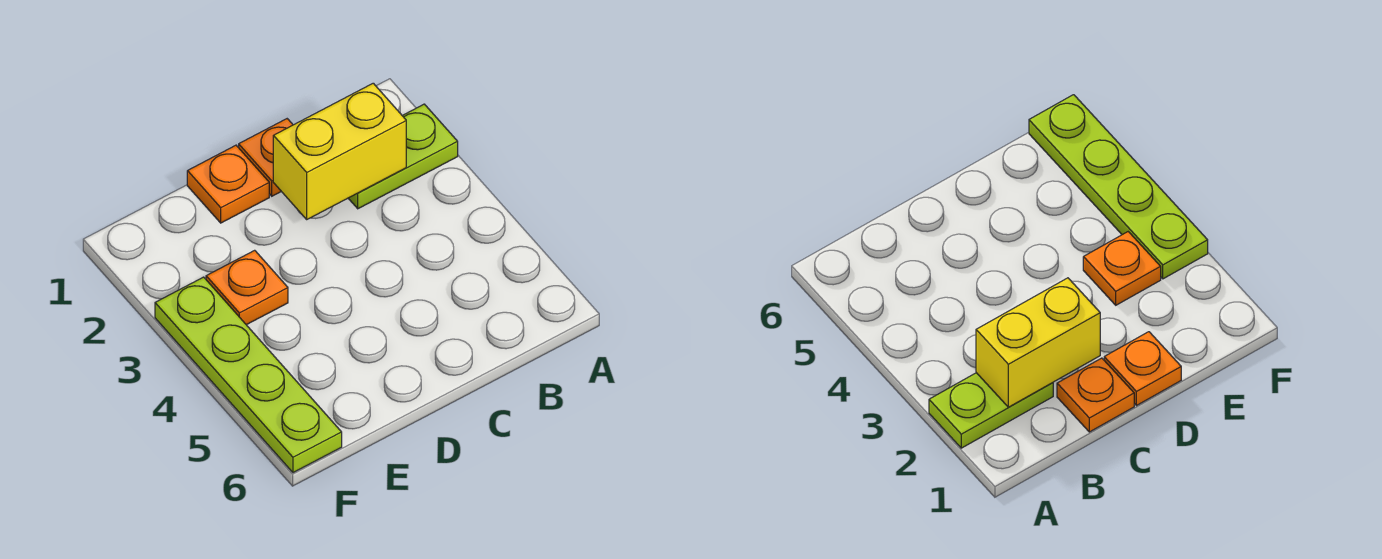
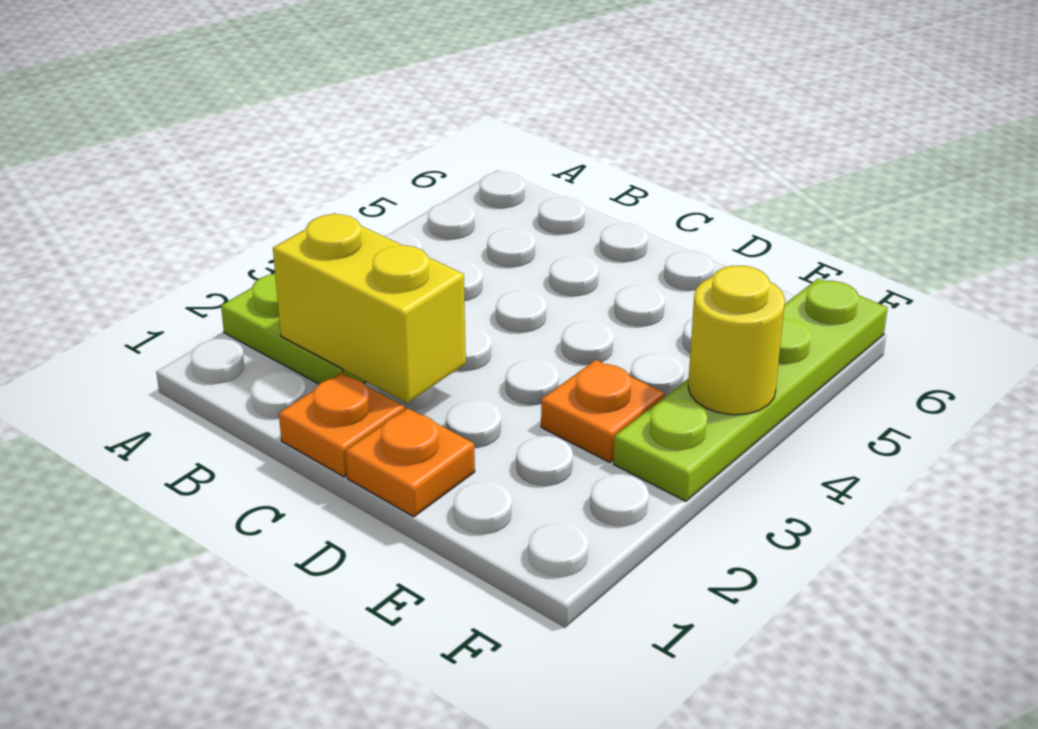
none -> yellow round brick F4 level 2

